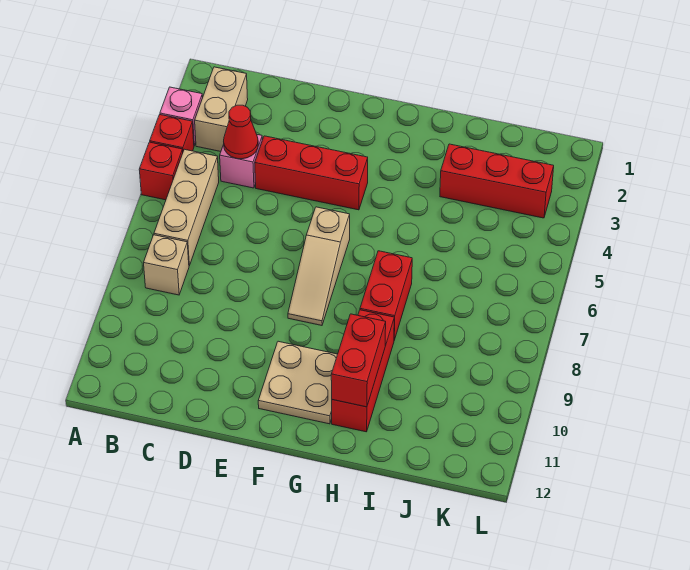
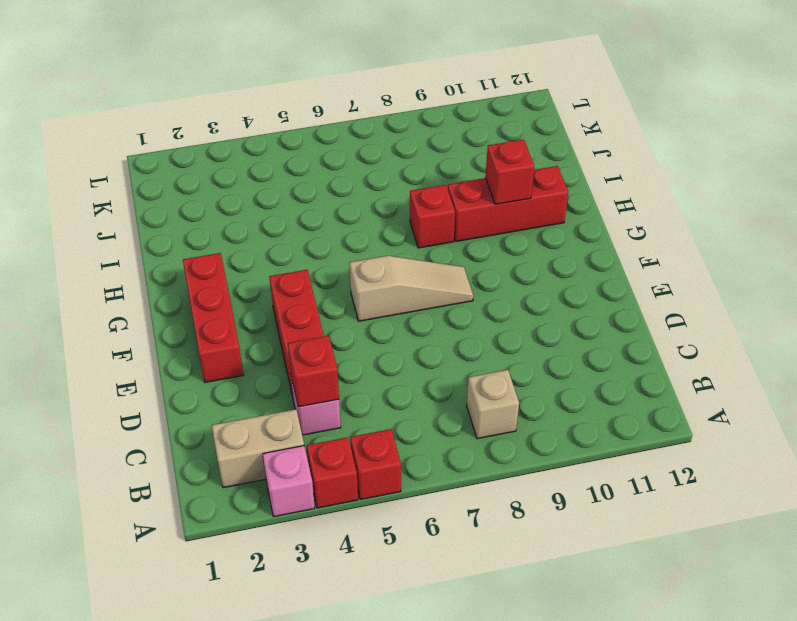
tan brick B5:B7 level 1 -> none
red cone C4 level 2 -> red brick C4 level 2
tan plate F10:G11 level 1 -> none
red brick H7:H8 level 1 -> red brick H8 level 1
red brick H10:H11 level 2 -> red brick H10 level 2
red brick I3:K3 level 1 -> red brick E2:G2 level 1

